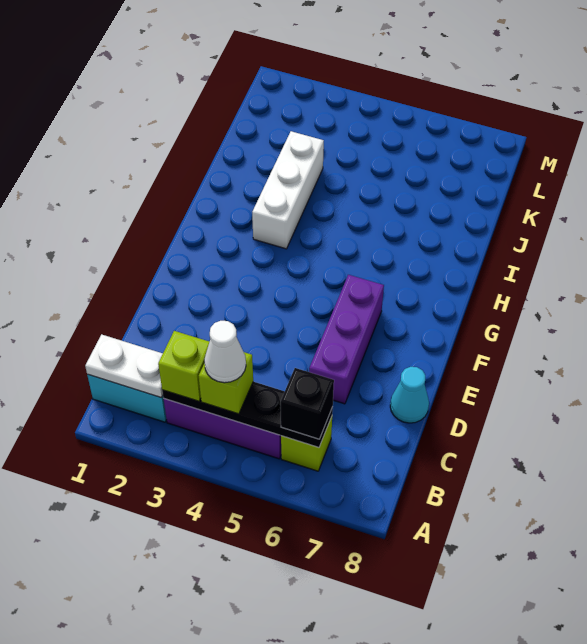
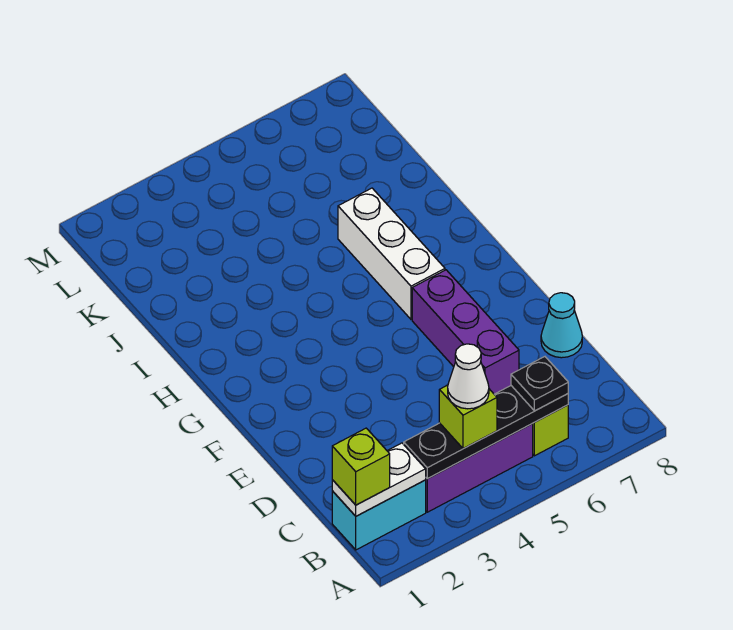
lime brick B3 level 3 -> lime brick B1 level 3
black brick B6 level 3 -> black plate B6 level 3
white brick H3:J3 level 1 -> white brick G6:I6 level 1

